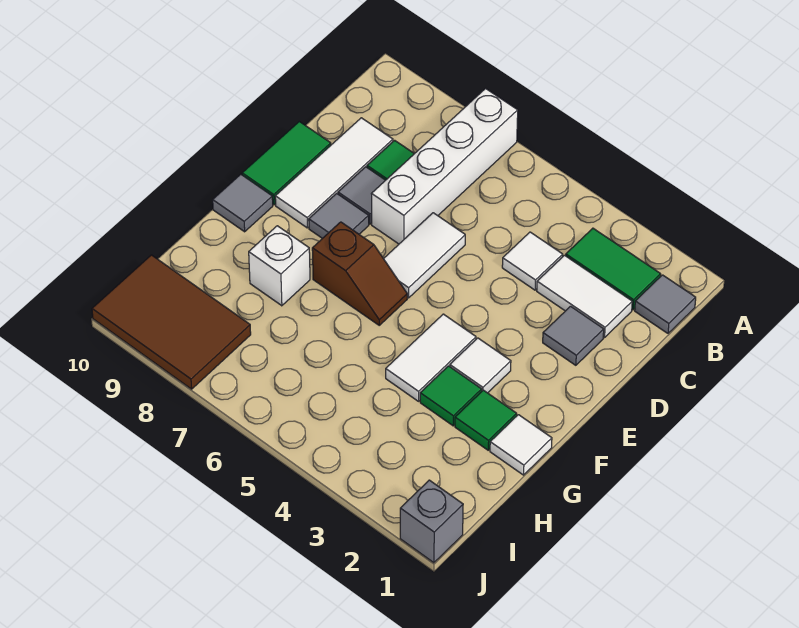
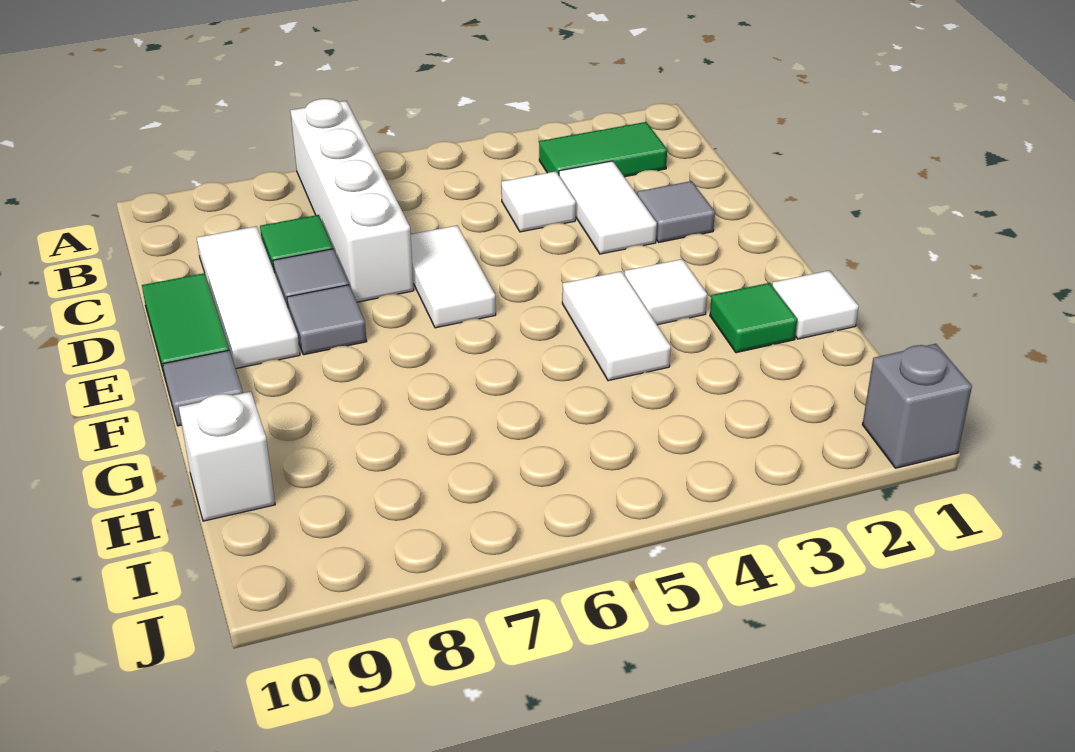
grey tile B1 level 1 -> none
white tile C2:C3 level 1 -> white tile C3:D3 level 1
brown slope F6:F7 level 1 top 7 -> none
green tile G3 level 1 -> none
white brick G8 level 1 -> white brick H10 level 1
brown tile I8:J10 level 1 -> none

